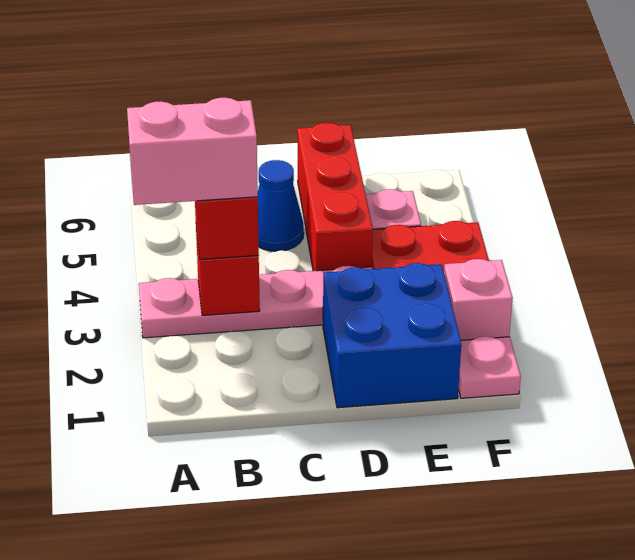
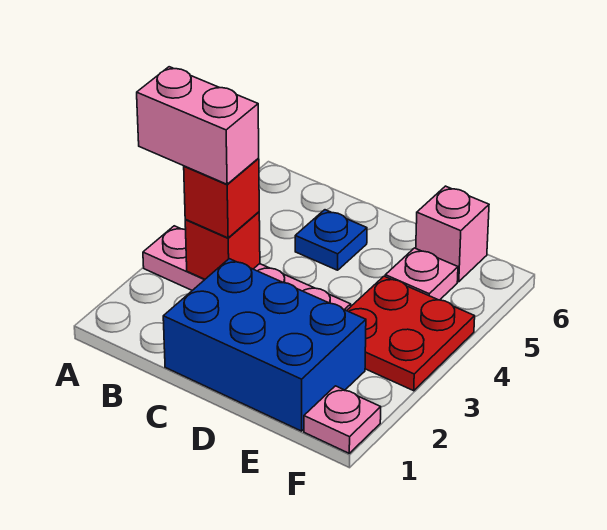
blue cone C5 level 1 -> blue plate C5 level 1
blue brick D1:E2 level 1 -> blue brick C1:E2 level 1
red brick D4:D6 level 1 -> none
pink brick F2 level 1 -> pink brick E6 level 1

